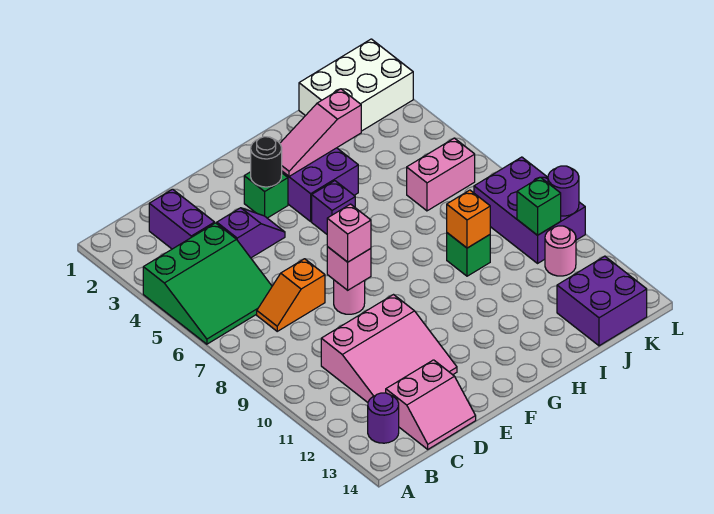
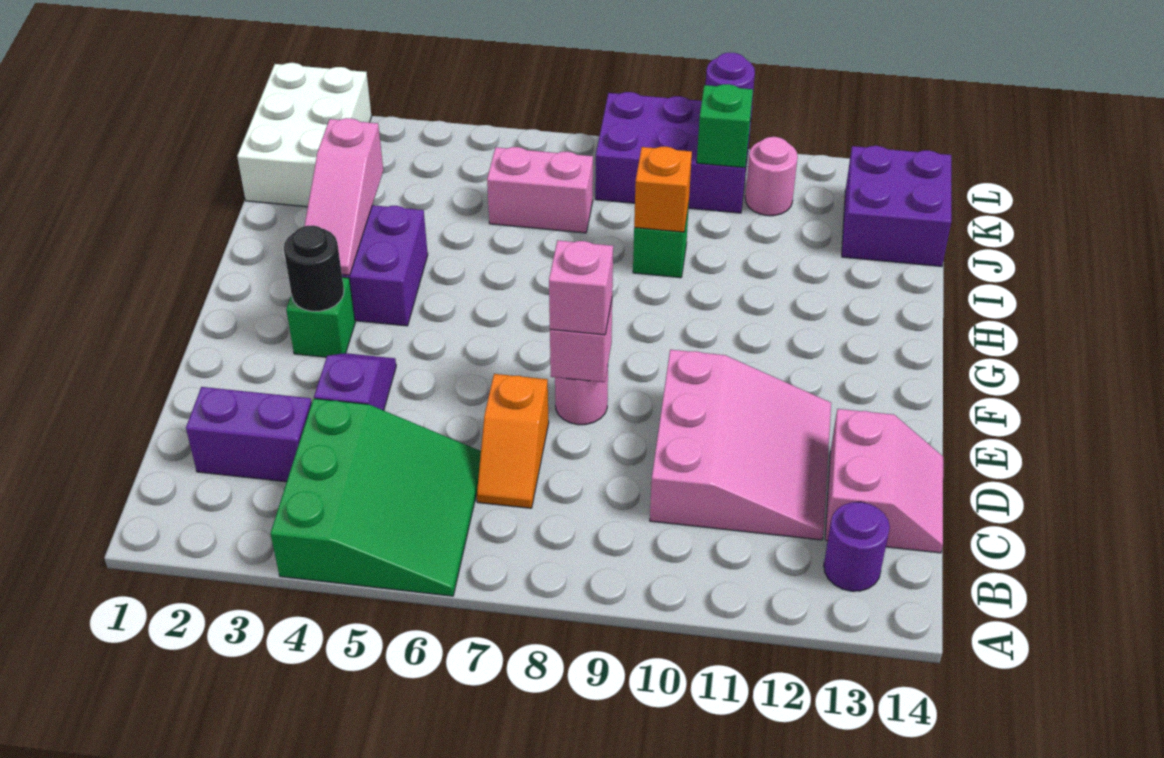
purple brick G5 level 1 -> none
pink brick J6:K6 level 1 -> pink brick J6:J7 level 1

